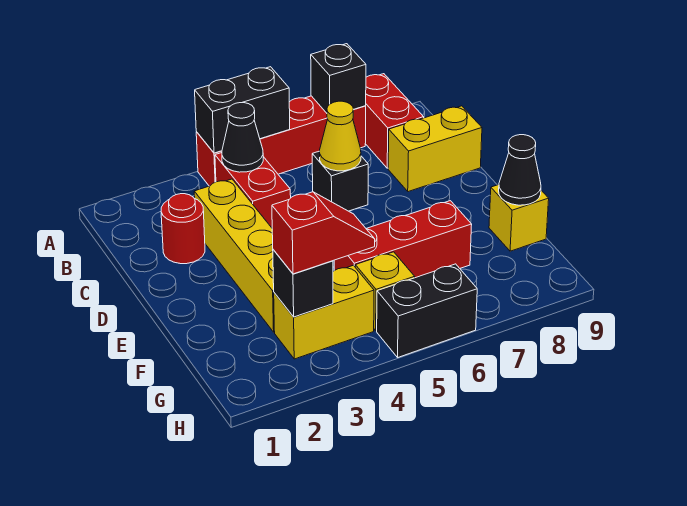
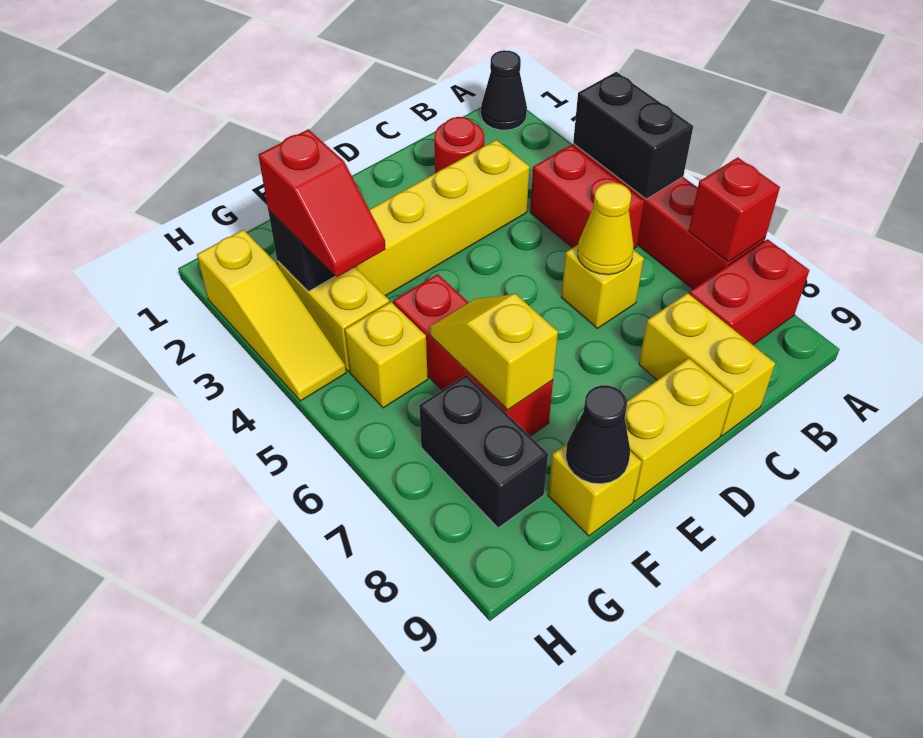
black brick A7 level 2 -> red brick A7 level 2
red brick B4:C4 level 1 -> red brick B4:B5 level 1
black cone B4 level 2 -> black cone A1 level 1
black brick C6 level 1 -> yellow brick C6 level 1
none -> yellow brick D9:E9 level 1
none -> yellow slope F6:F7 level 2 top 7
none -> yellow slope H2:H4 level 1 top 2
black brick H5:H6 level 1 -> black brick G7:G8 level 1

